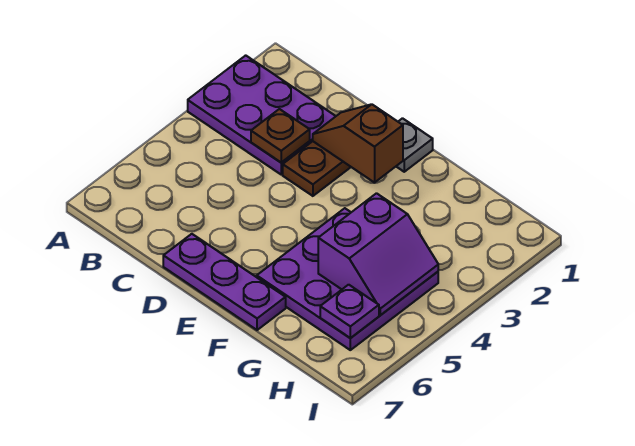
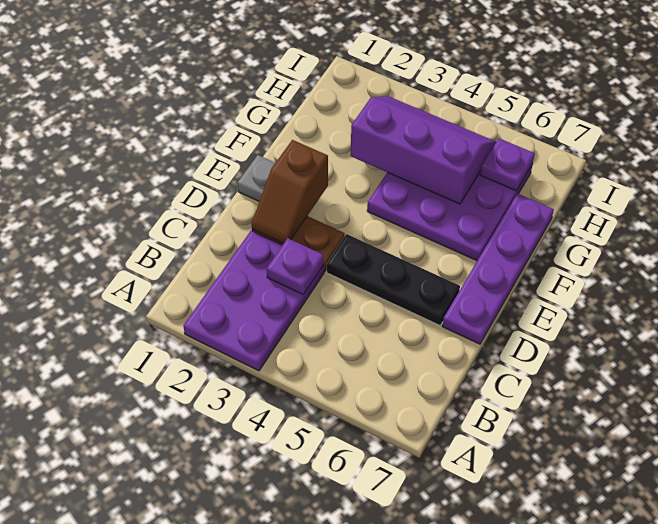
brown plate C3 level 2 -> purple plate C3 level 2
none -> black plate D4:D6 level 1
purple plate D7:F7 level 1 -> purple plate D7:G7 level 1
purple slope G4:H5 level 2 top G -> purple slope G3:H5 level 2 top G

